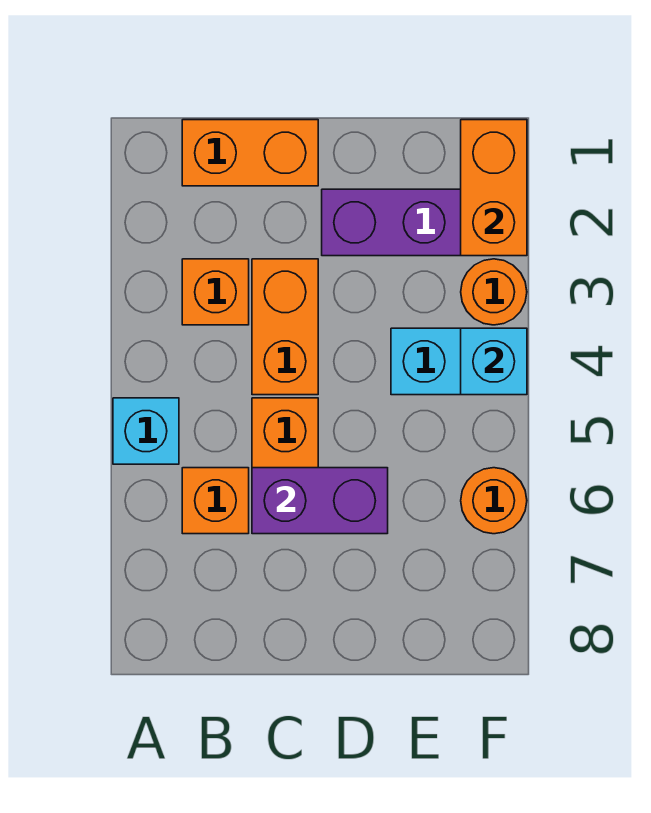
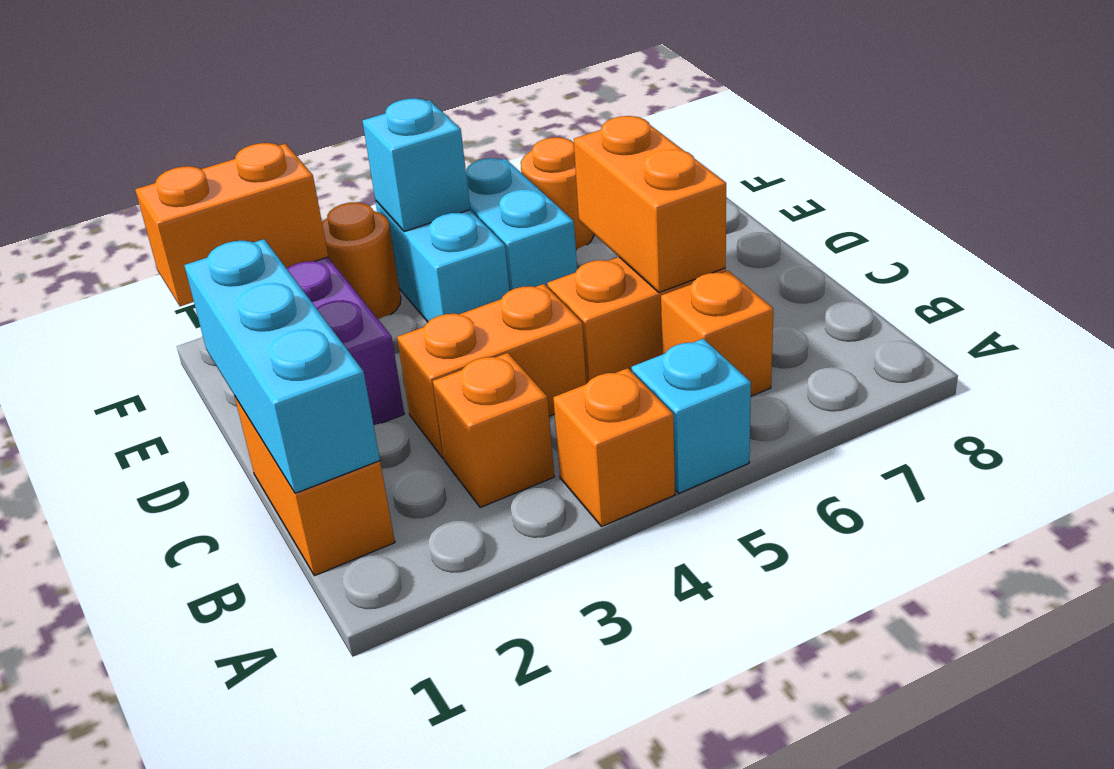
none -> orange brick A4 level 1
none -> cyan brick B1:D1 level 2
purple brick C6:D6 level 2 -> orange brick C6:D6 level 2
none -> cyan brick E5:F5 level 1

